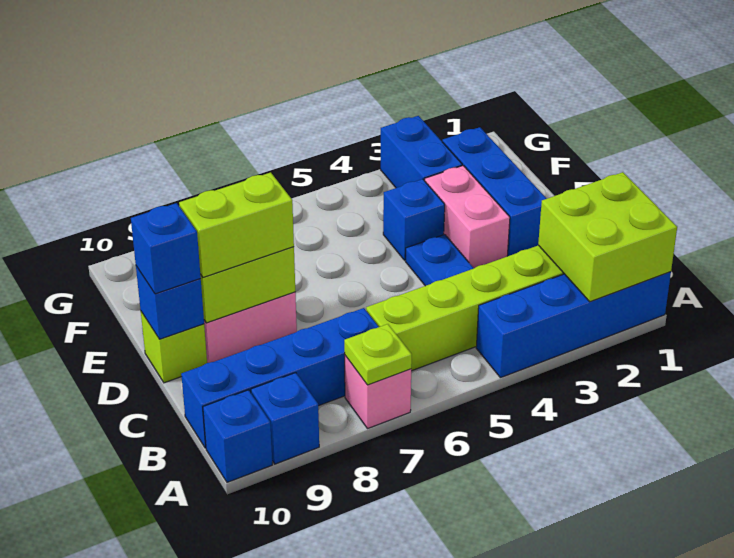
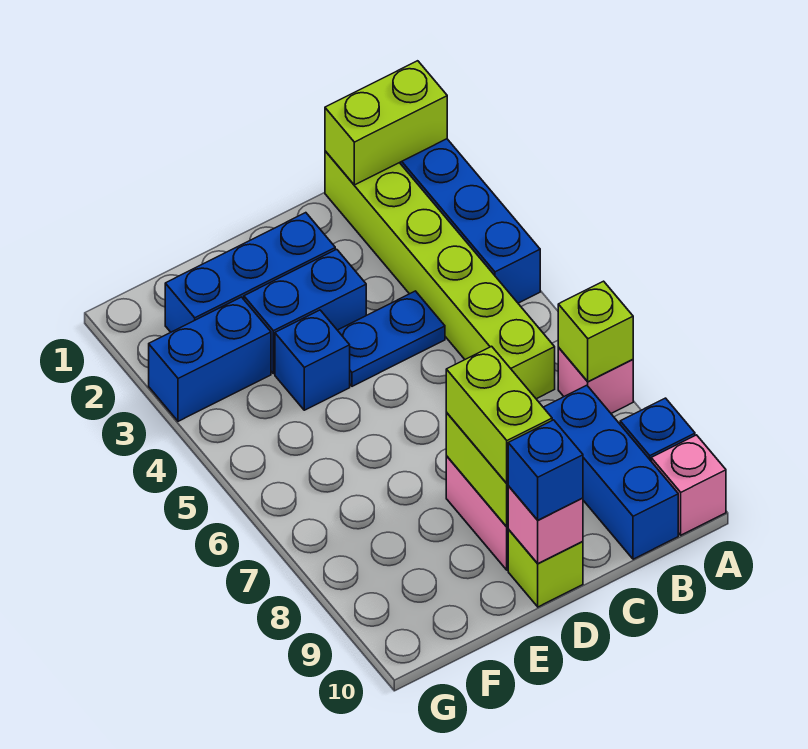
lime brick A1:B2 level 2 -> lime brick A1:B1 level 2
lime plate A7 level 2 -> lime brick A7 level 2
blue brick A10 level 1 -> pink brick A10 level 1
blue brick B7:B10 level 1 -> blue brick B8:B10 level 1
pink brick D3:E3 level 1 -> blue brick D3:E3 level 1
blue brick D10 level 2 -> pink brick D10 level 2

